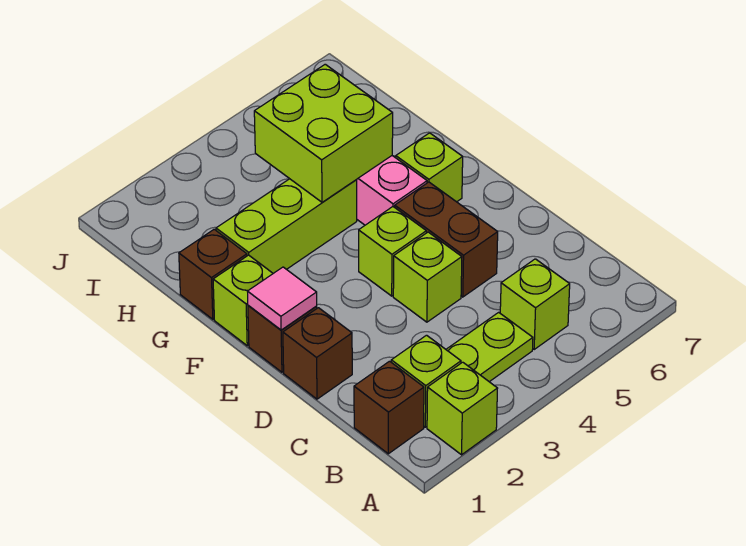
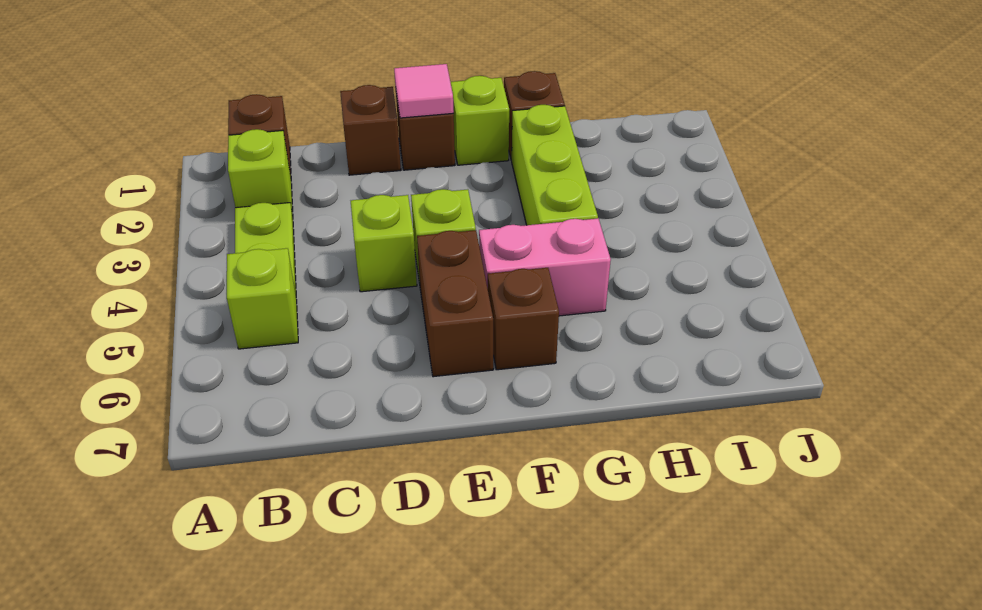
lime brick A2 level 1 -> none
brown brick D5:E5 level 1 -> brown brick E5:E6 level 1
lime brick F6 level 1 -> brown brick F6 level 1
lime brick G4:H5 level 2 -> none

